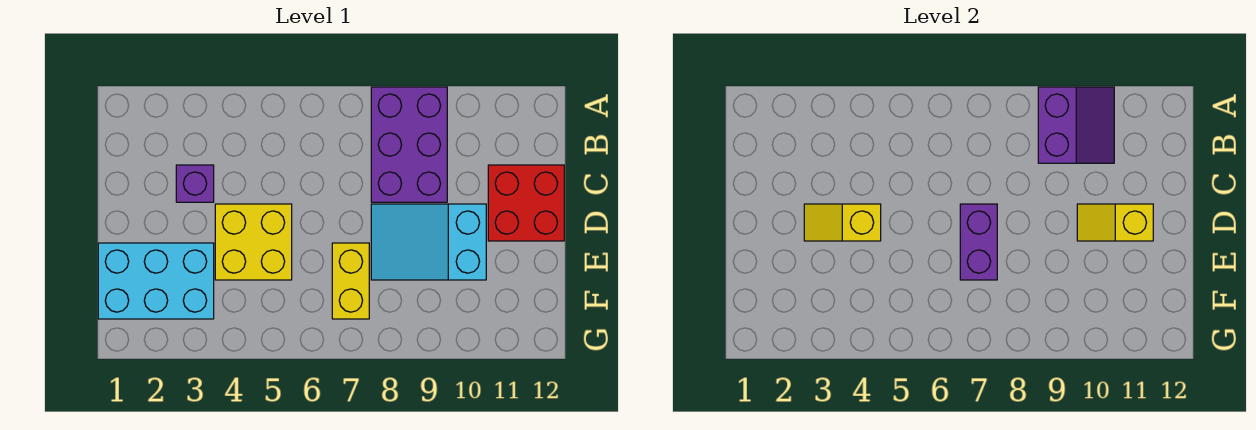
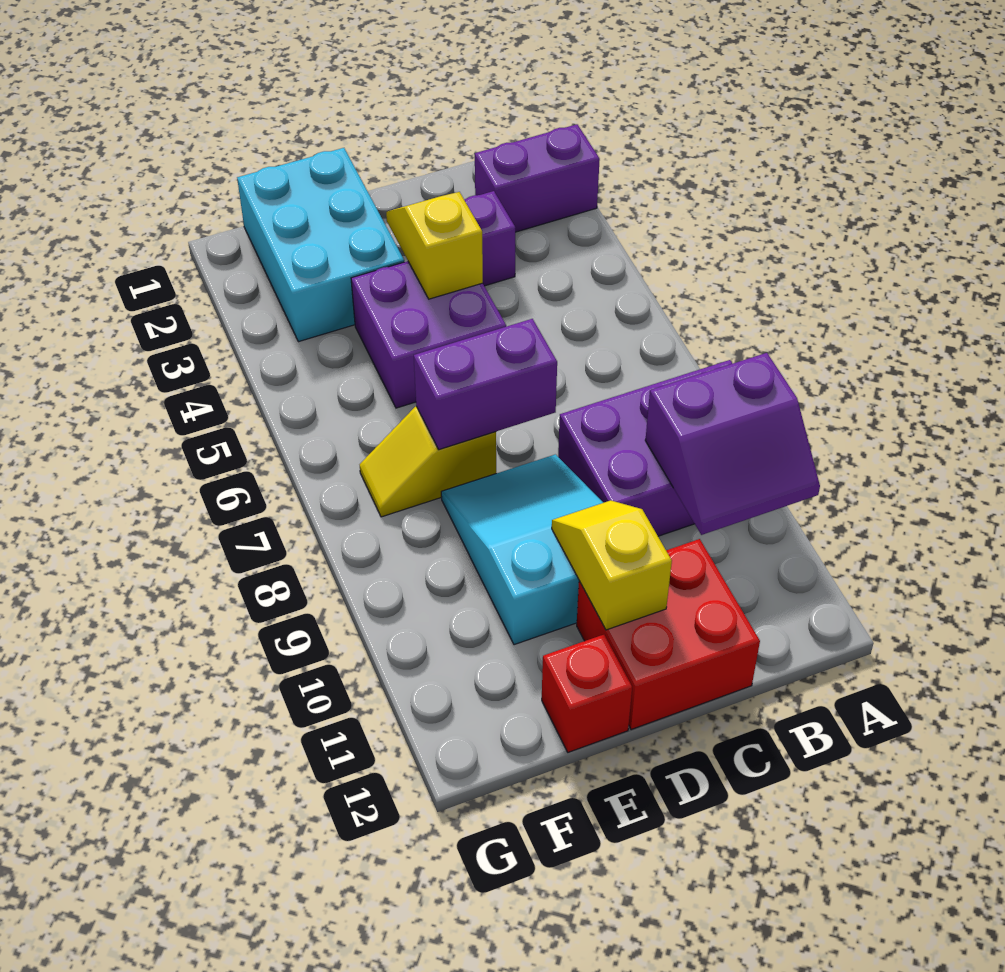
none -> purple brick A2:B2 level 1
yellow brick D4:E5 level 1 -> purple brick D4:E5 level 1
yellow brick E7:F7 level 1 -> yellow slope E7:F7 level 1 top E
none -> red brick E12 level 1

